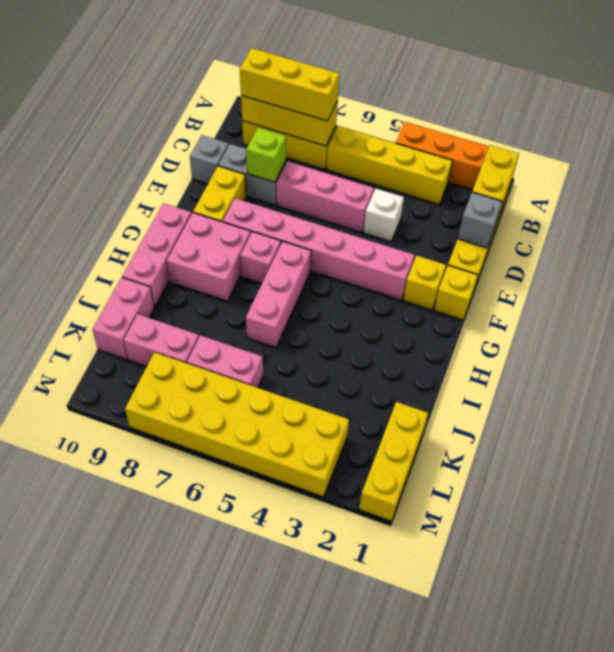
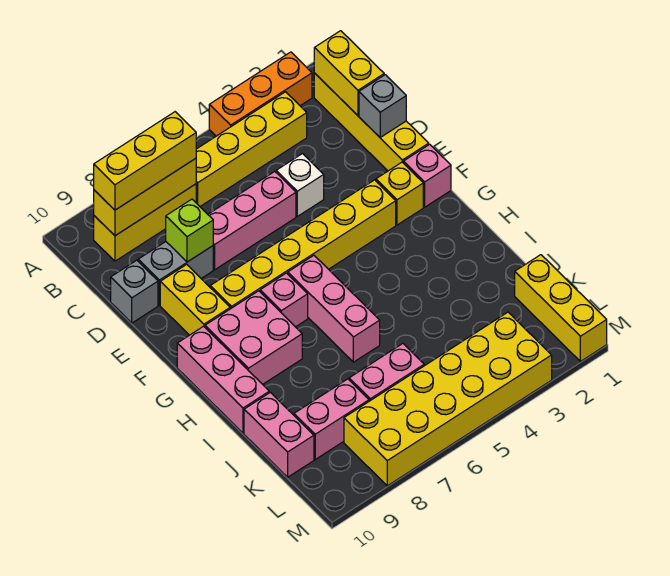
yellow brick F1 level 1 -> pink brick F1 level 1
pink brick F3:F8 level 1 -> yellow brick F3:F8 level 1

